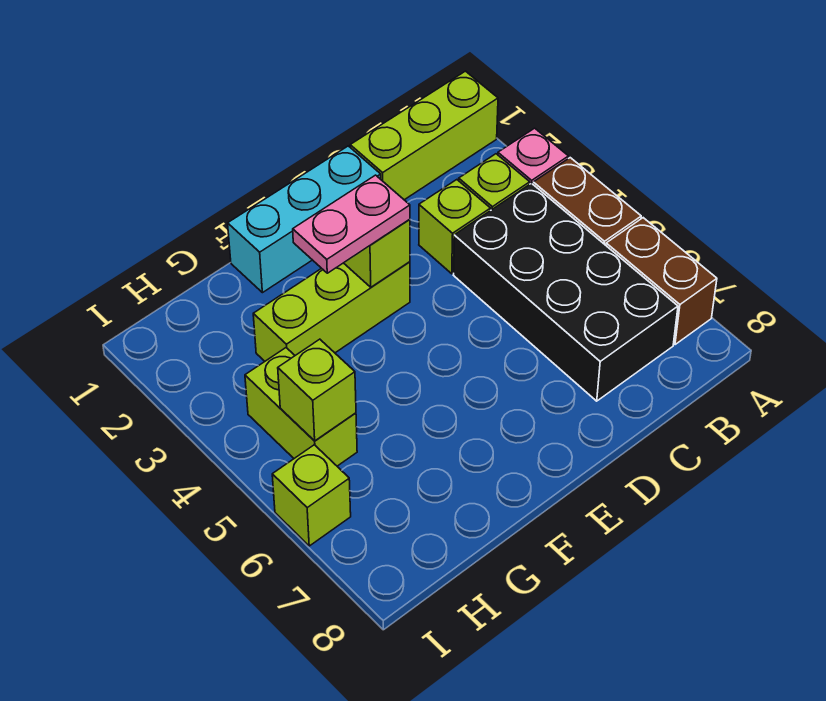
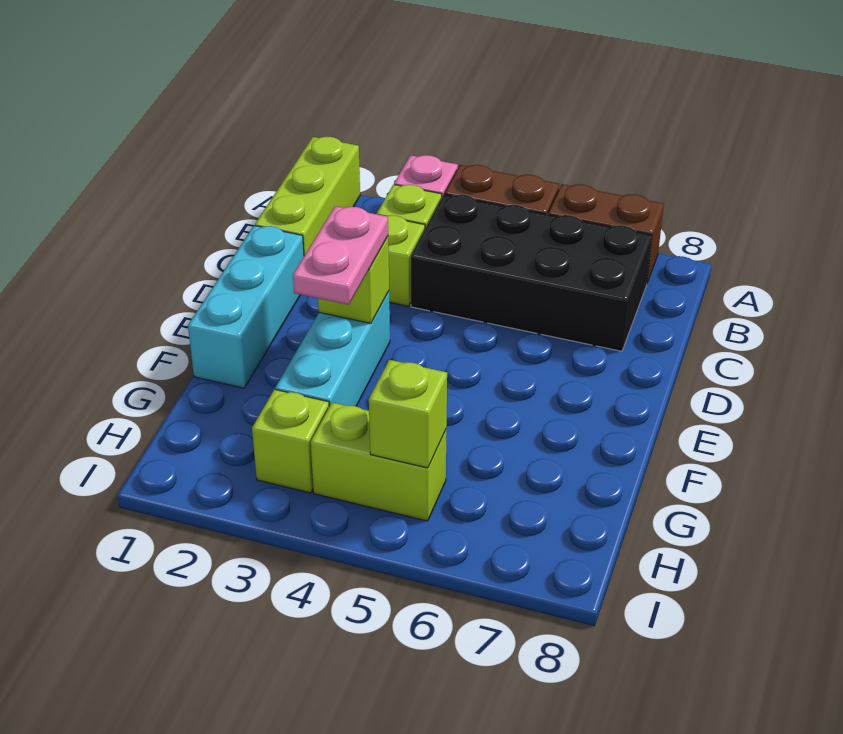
lime brick E3:G3 level 1 -> cyan brick E3:G3 level 1
lime brick I6 level 1 -> lime brick H3 level 1

